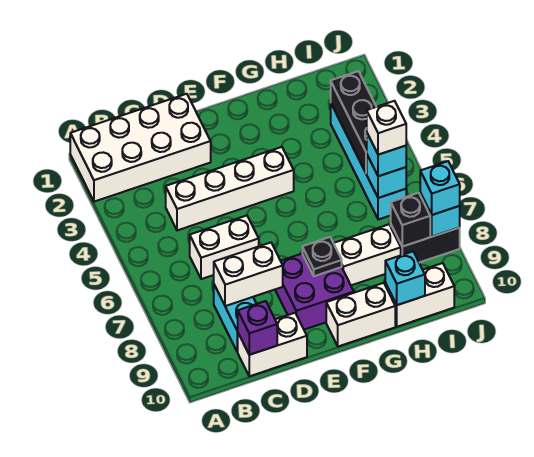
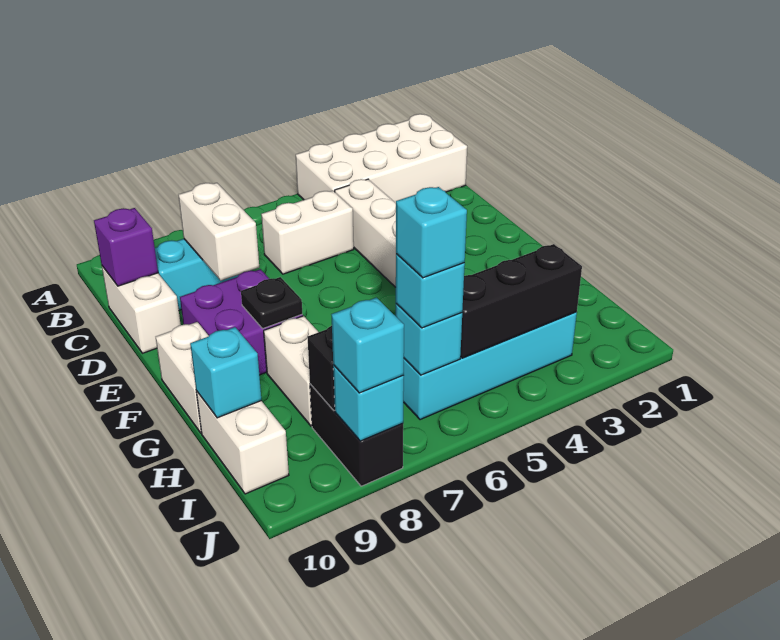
white brick A1:D2 level 1 -> white brick A1:B4 level 1
white brick C6:D6 level 1 -> white brick C5:C6 level 1
white brick I6 level 4 -> cyan brick I6 level 4

